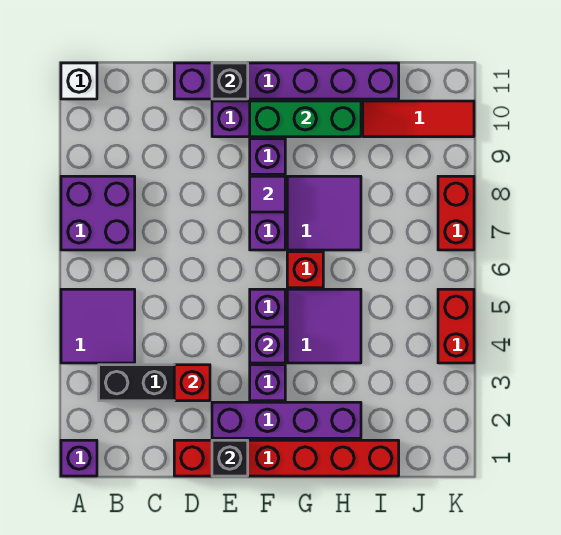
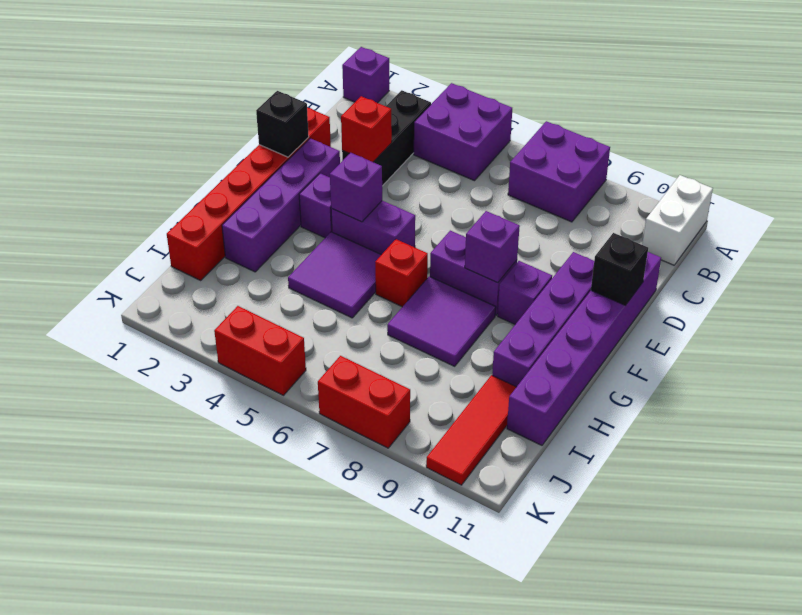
purple tile A4:B5 level 1 -> purple brick A4:B5 level 1
white brick A11 level 1 -> white brick A11:B11 level 1
purple tile F8 level 2 -> purple brick F8 level 2
green brick F10:H10 level 2 -> none

